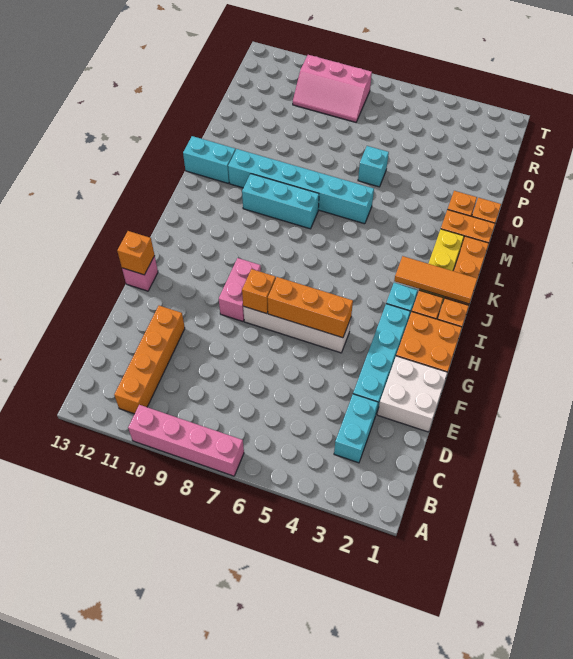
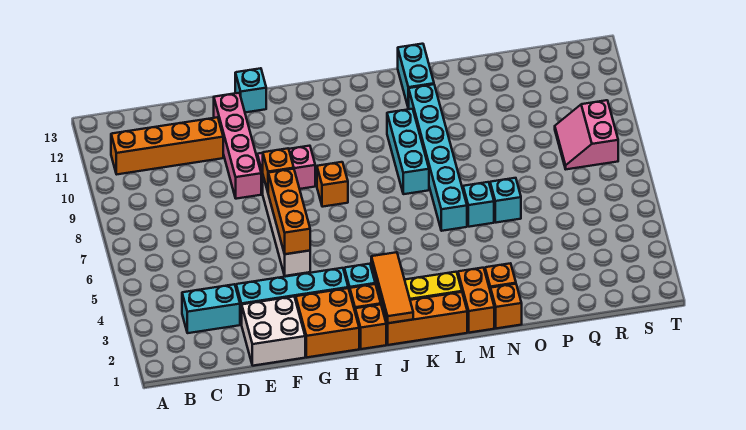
pink brick A7:A10 level 1 -> pink brick F9:F12 level 1
pink brick G13 level 1 -> cyan brick G13 level 1
orange brick G13 level 2 -> orange brick I8 level 1
none -> cyan brick N6 level 1
pink slope R8:S10 level 1 top S -> pink slope R8:S9 level 1 top S

